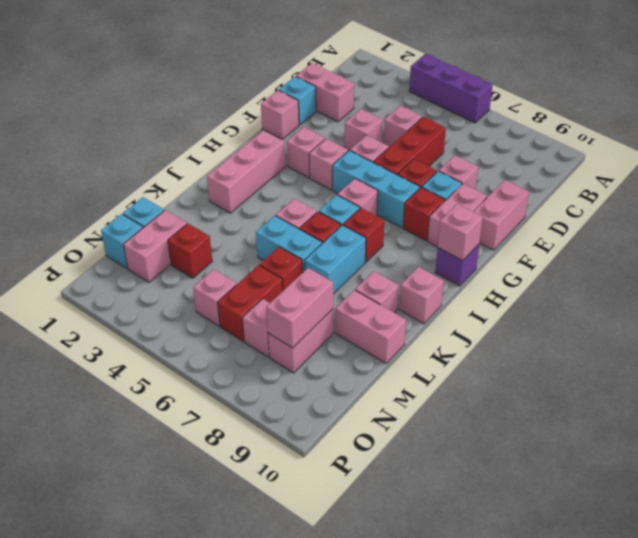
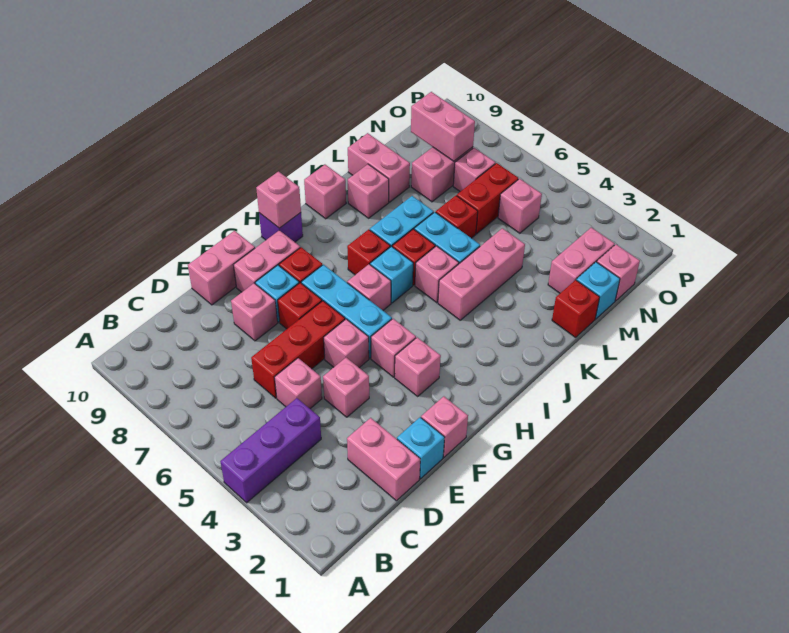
purple brick A4:A6 level 1 -> purple brick A4:C4 level 1
pink brick H2:J2 level 1 -> pink brick J4:L4 level 1
red brick M3 level 1 -> red brick L1 level 1
pink brick M8:N8 level 2 -> pink brick N8:N9 level 2
cyan brick N1 level 1 -> pink brick N1 level 1

